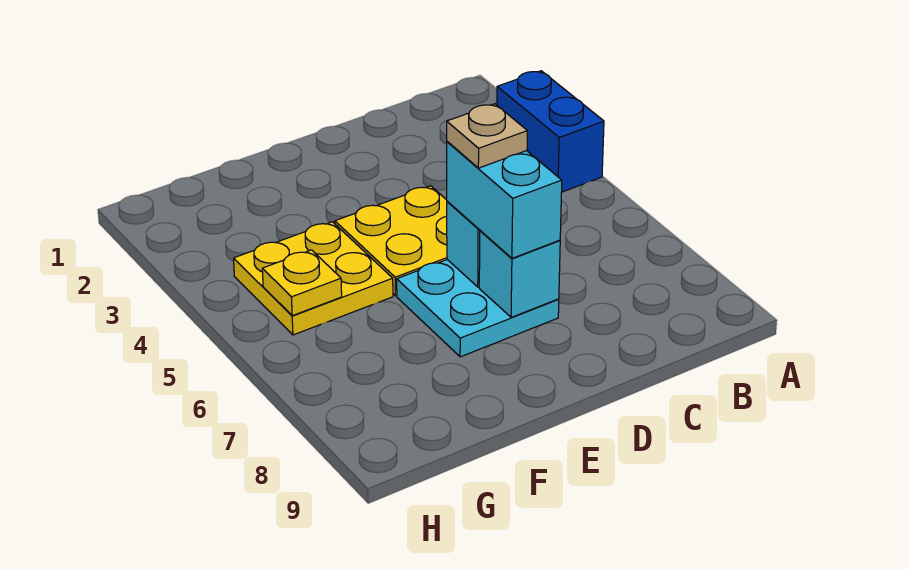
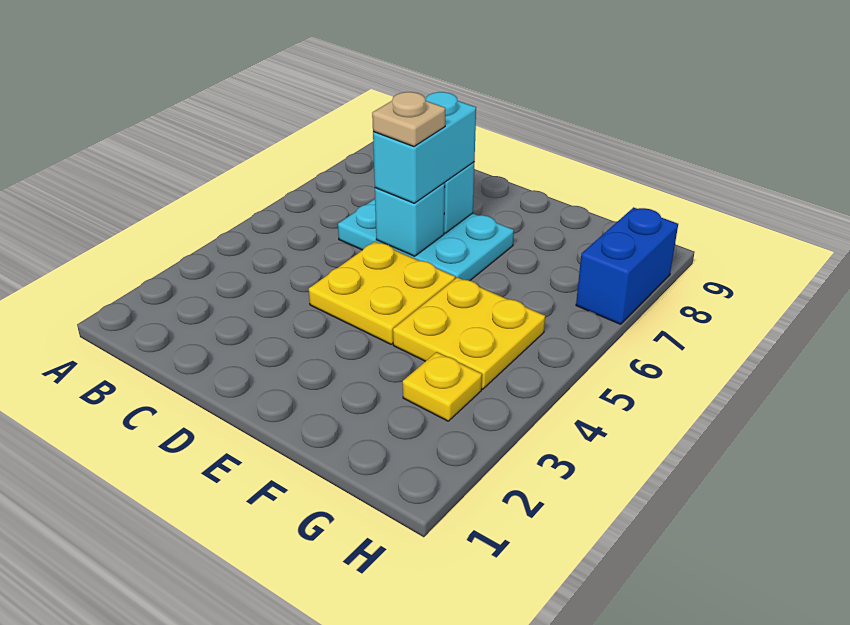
blue brick A3:A4 level 1 -> blue brick H7:H8 level 1
cyan plate D6:E7 level 1 -> cyan plate C6:E7 level 1
yellow plate G5 level 2 -> yellow plate G3 level 1

